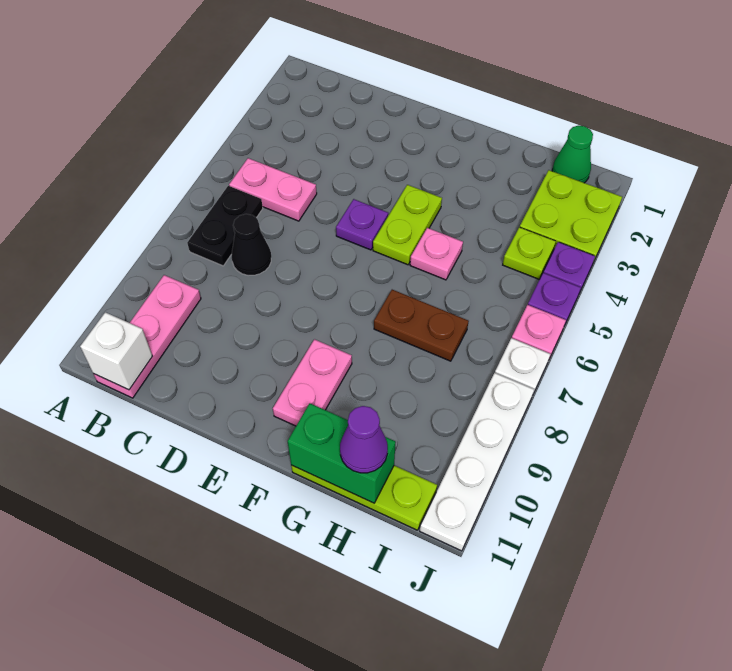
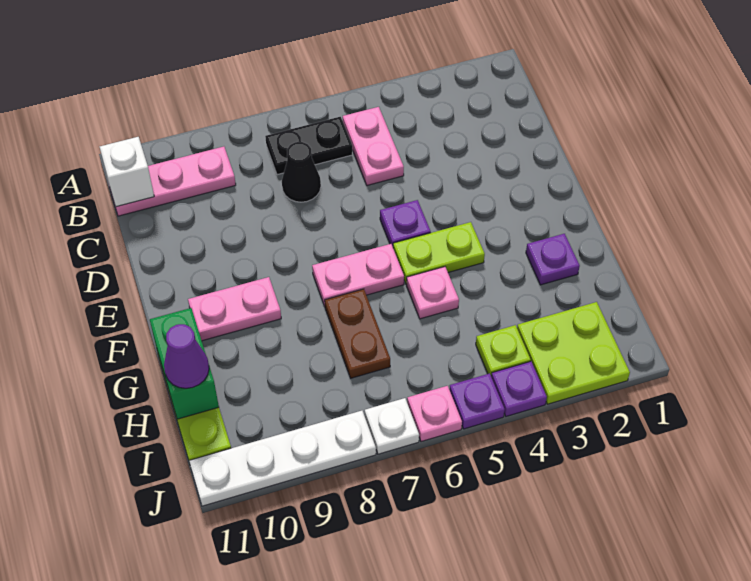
none -> pink plate F6:F7 level 1
none -> purple plate G2 level 1
green cone I1 level 1 -> none

